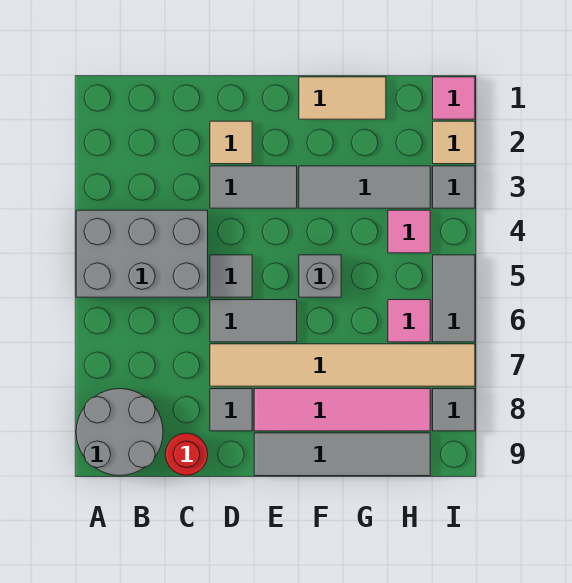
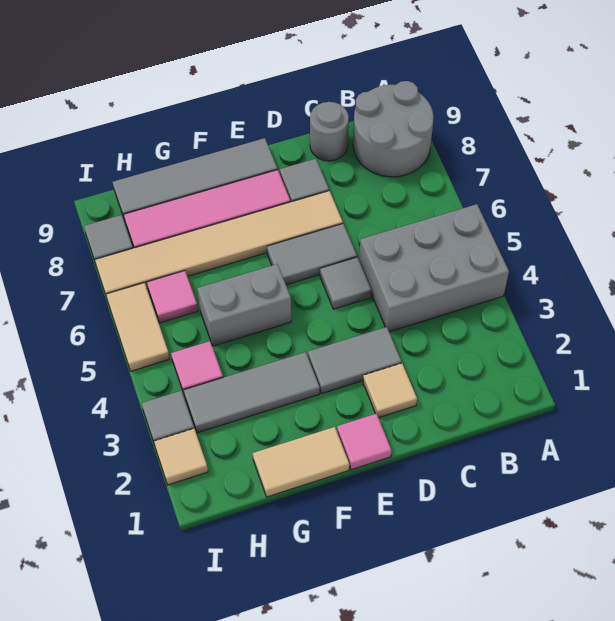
red round brick C9 level 1 -> grey round brick C9 level 1
grey brick F5 level 1 -> grey brick F5:G5 level 1
pink tile I1 level 1 -> pink tile E1 level 1
grey tile I5:I6 level 1 -> tan tile I5:I6 level 1

